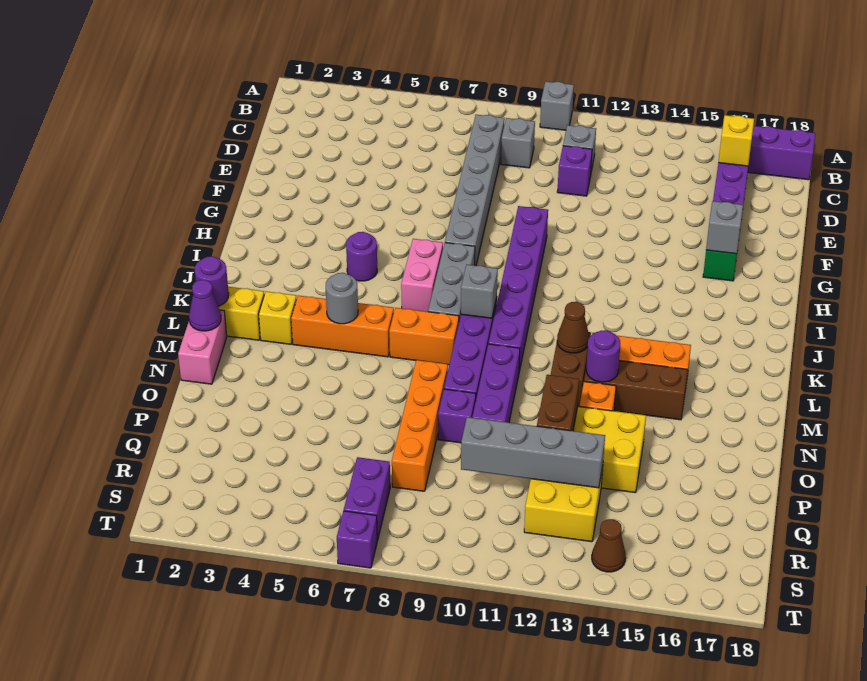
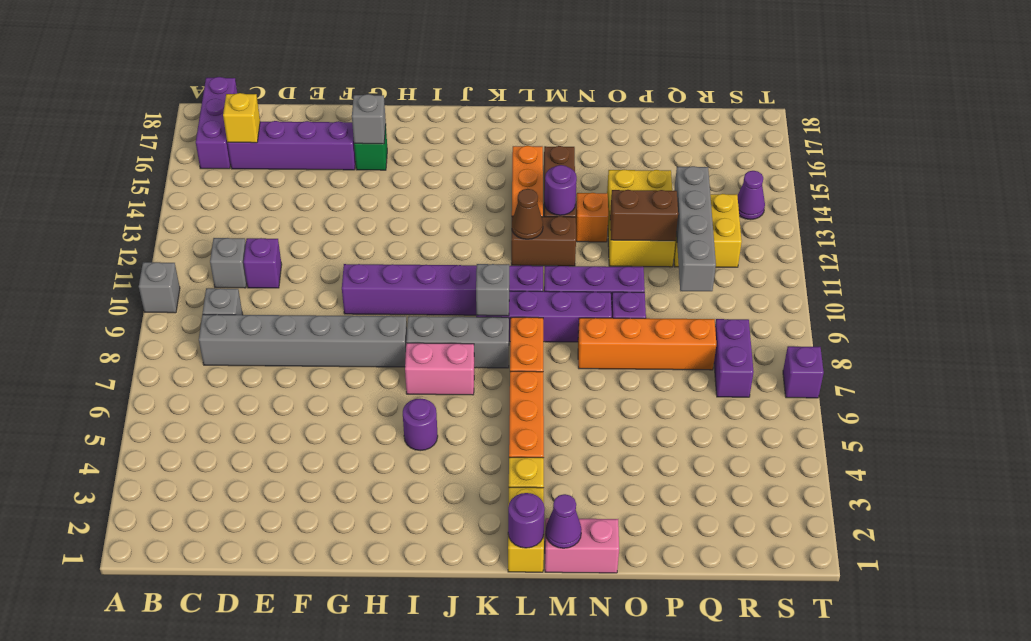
grey round brick L5 level 2 -> none
purple brick R7:S7 level 1 -> purple brick R7:R8 level 1
brown cone S14 level 1 -> purple cone S14 level 1

